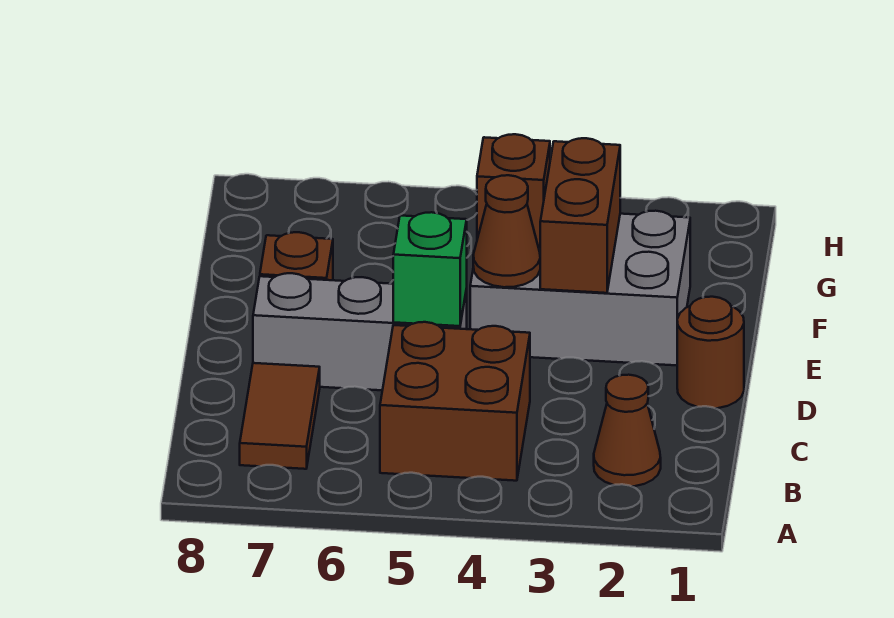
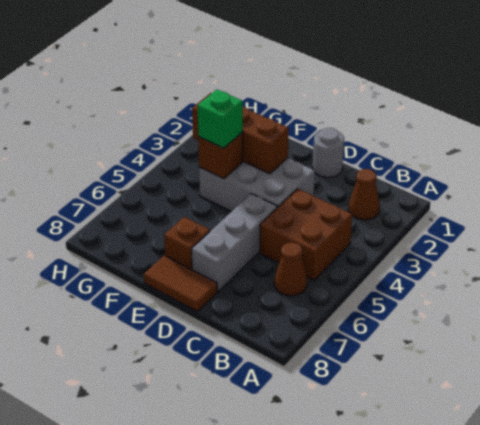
brown tile B7:C7 level 1 -> brown tile D8:E8 level 1
brown round brick D1 level 1 -> grey round brick D1 level 1
green brick D5 level 2 -> green brick F4 level 3
grey brick E2:F4 level 1 -> grey brick D3:F4 level 1
brown brick E3:F3 level 2 -> brown brick E3:G3 level 2
brown cone E4 level 2 -> brown cone B6 level 1

